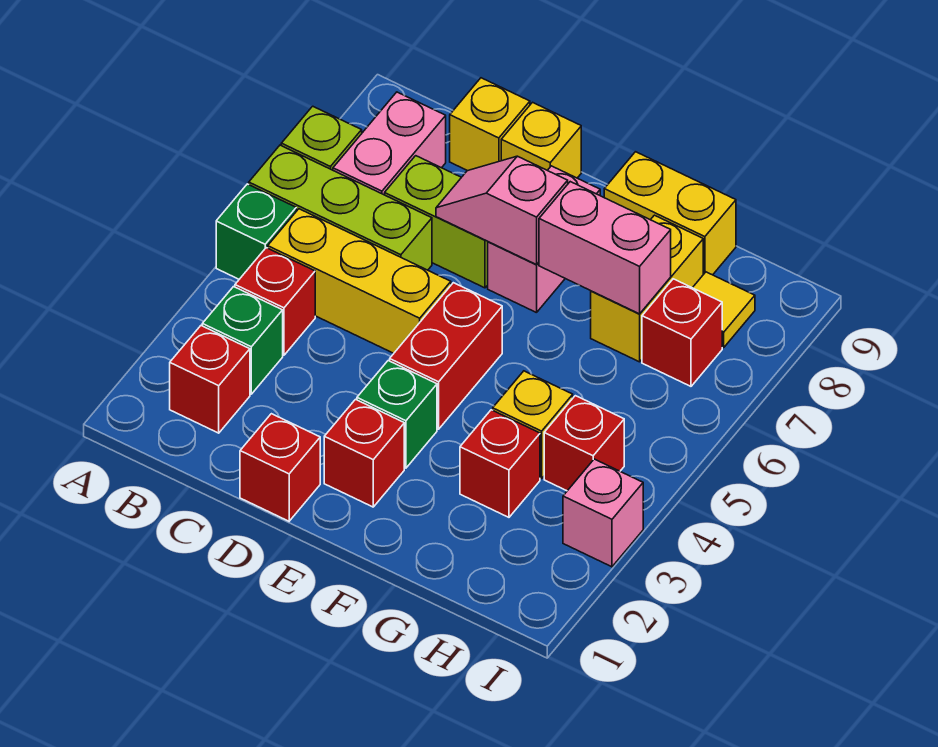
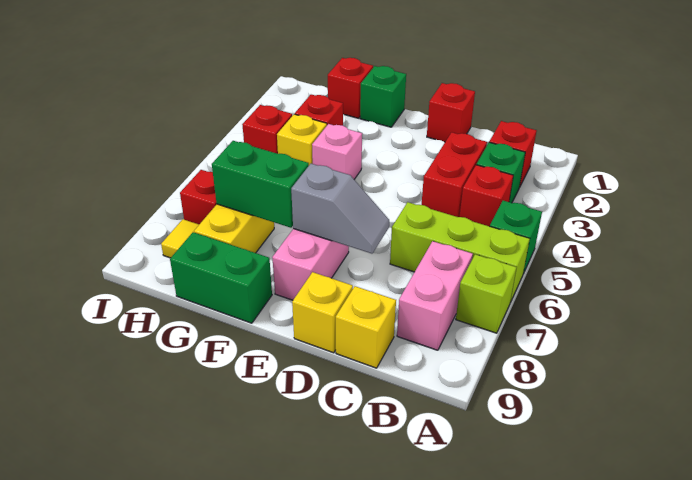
yellow brick B5:D5 level 1 -> none
lime brick C7:D7 level 1 -> none
pink slope D7:E7 level 2 top E -> grey slope D7:E7 level 2 top E
red brick E2 level 1 -> red brick G1 level 1
green brick E3 level 1 -> green brick F1 level 1
red brick E4:E5 level 1 -> red brick C3:C4 level 1
pink brick F7:G7 level 2 -> green brick F7:G7 level 2
yellow brick F9:G9 level 1 -> green brick F9:G9 level 1
pink brick I3 level 1 -> pink brick F4 level 1

